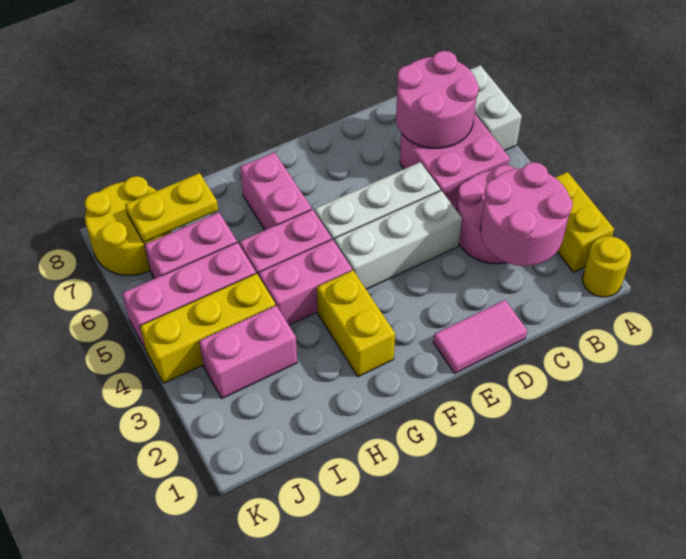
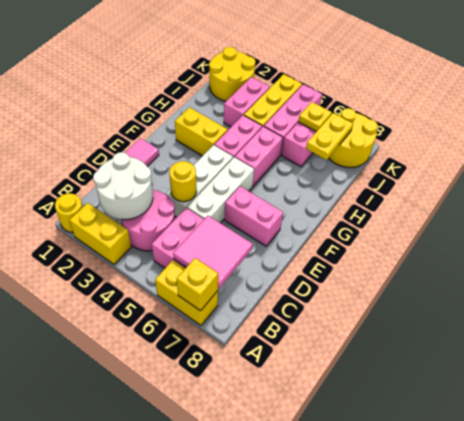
white brick A6:A7 level 1 -> yellow brick A6:A7 level 1
none -> yellow brick A7 level 2
pink round brick B2:C3 level 2 -> white round brick B2:C3 level 2
pink round brick B6:C7 level 2 -> pink tile B6:C7 level 2
none -> yellow round brick D4 level 2
pink brick G6:G7 level 1 -> pink brick E6:E7 level 1
none -> yellow round brick J1:K2 level 1
none -> yellow plate J6 level 2

